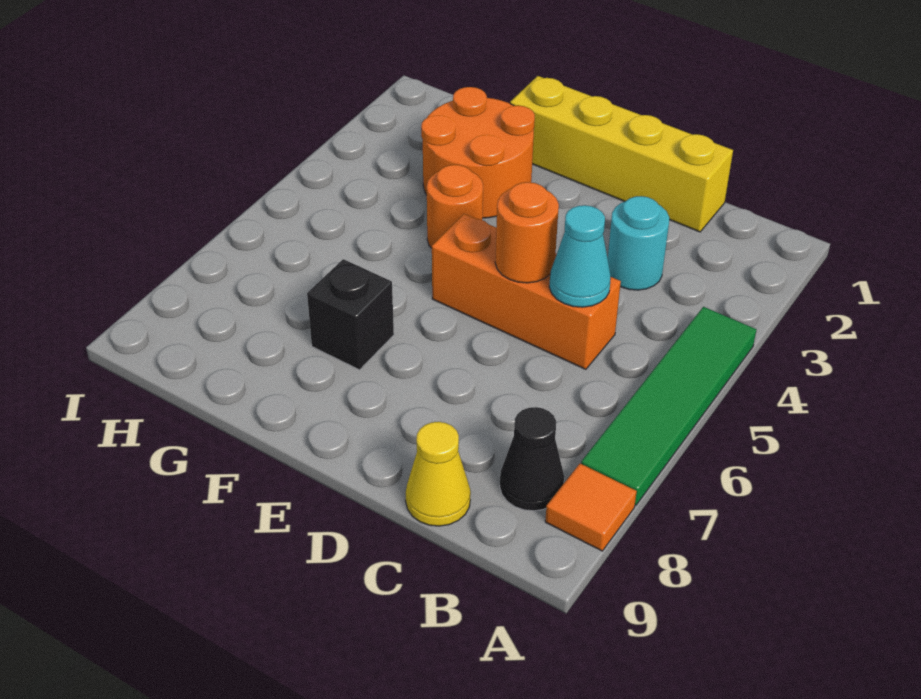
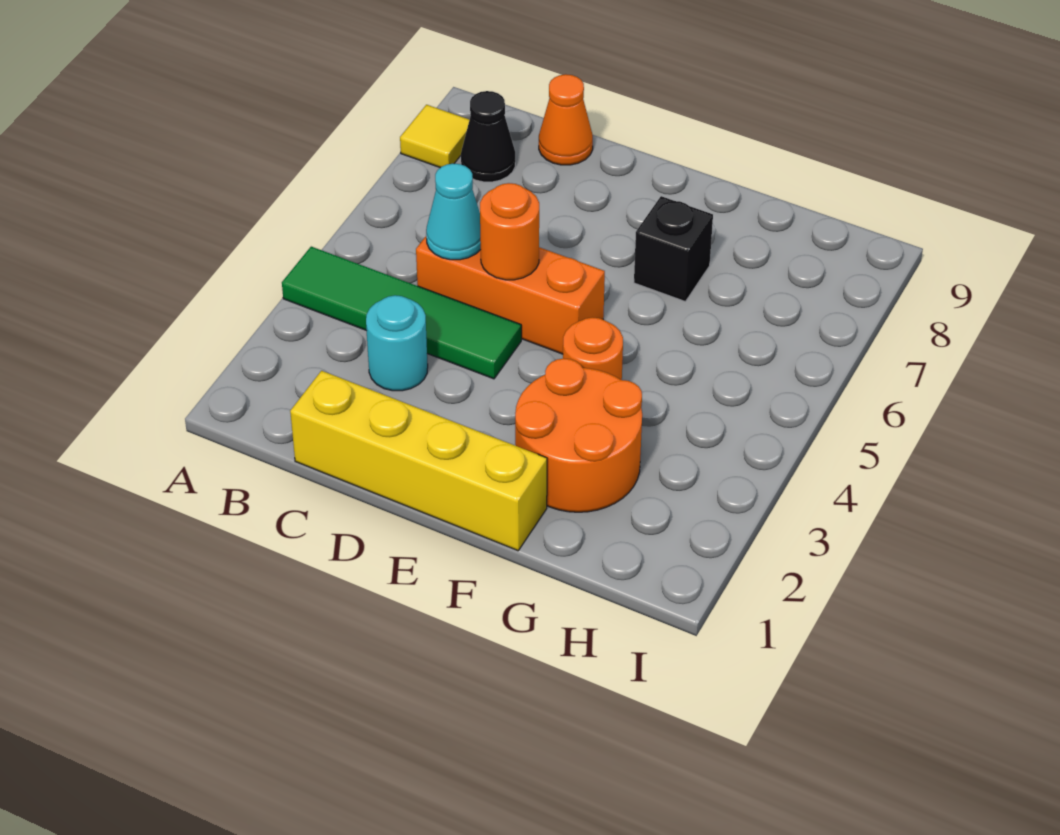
green tile A4:A7 level 1 -> green tile A4:D4 level 1
orange tile A8 level 1 -> yellow tile A8 level 1
yellow cone C9 level 1 -> orange cone C9 level 1

